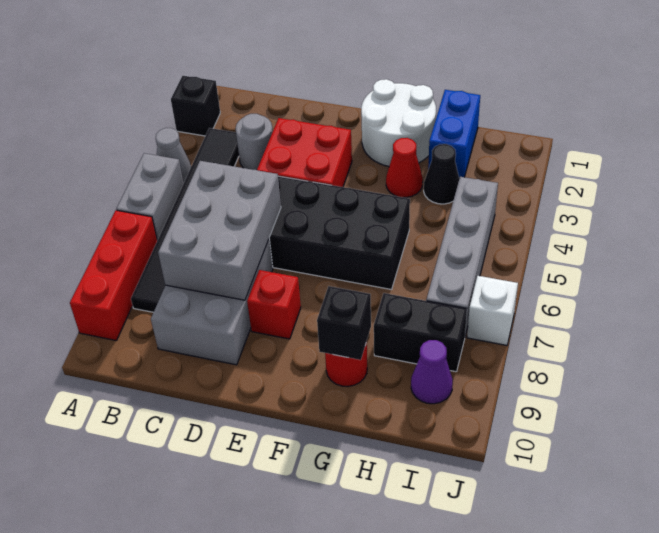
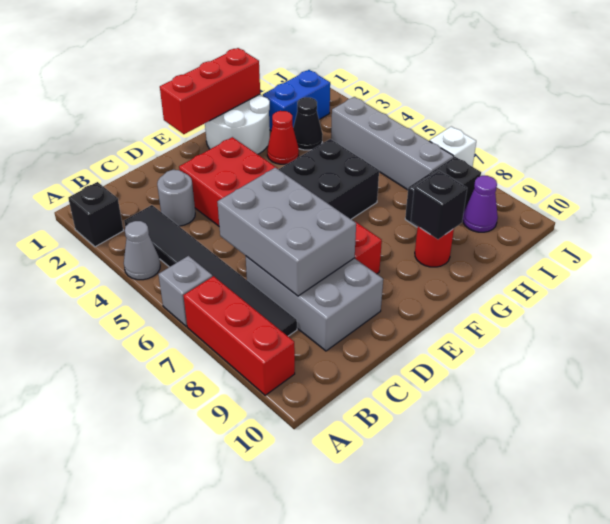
grey brick A5:A6 level 1 -> grey brick A6 level 1
none -> red brick E1:G1 level 2
blue brick H1:H2 level 1 -> blue brick H2:I2 level 1

